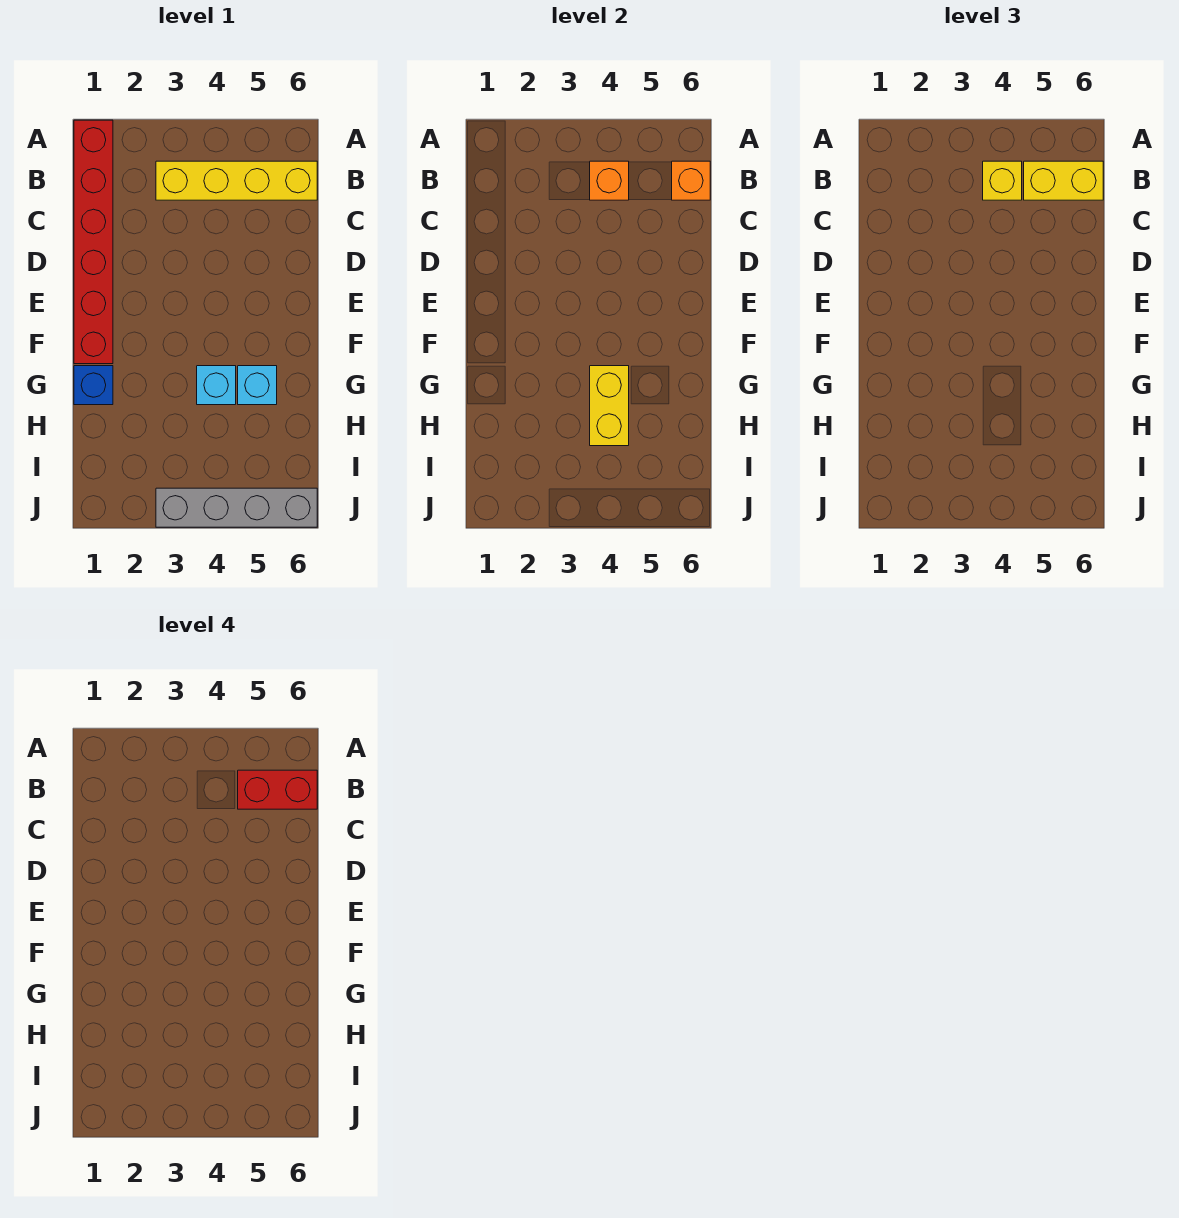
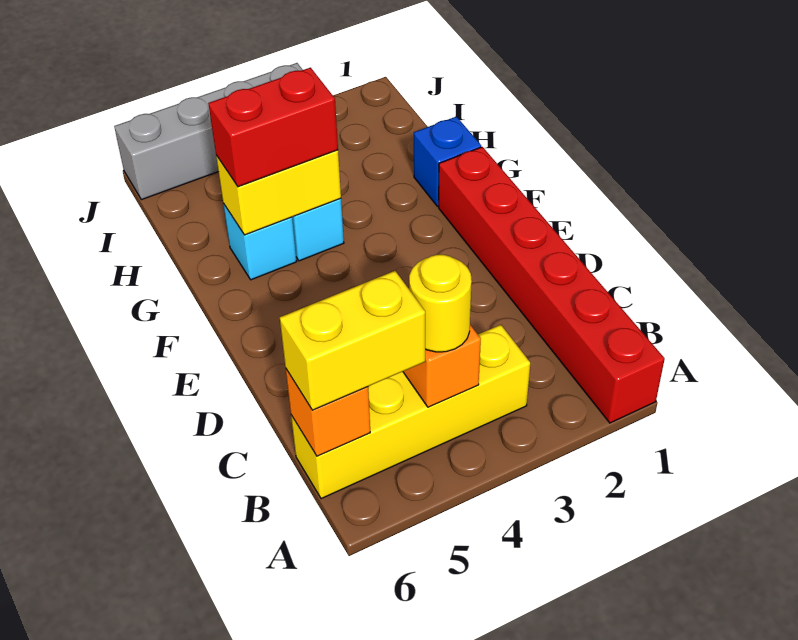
yellow brick B4 level 3 -> yellow round brick B4 level 3
red brick B5:B6 level 4 -> red brick G4:G5 level 3
yellow brick G4:H4 level 2 -> yellow brick G4:G5 level 2

